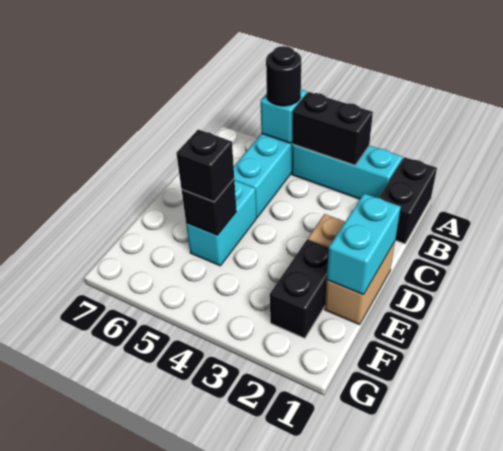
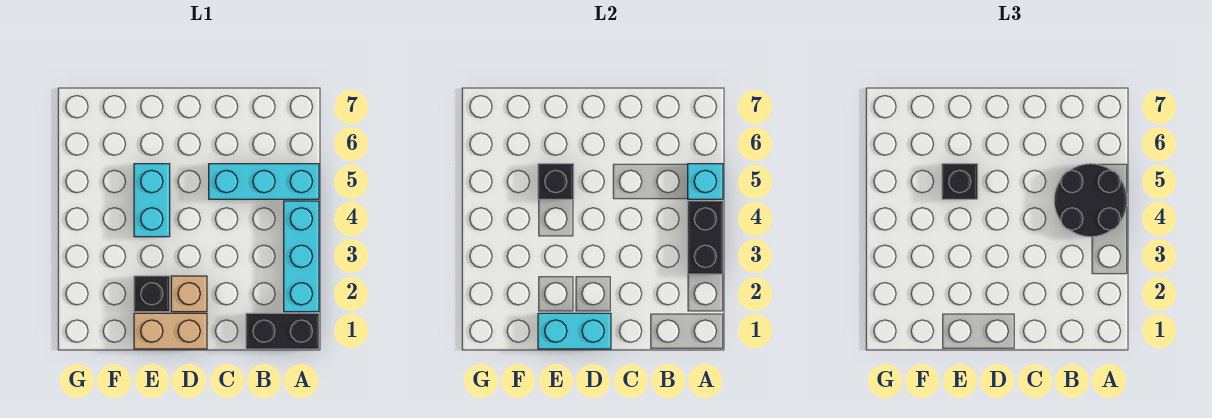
black round brick A5 level 3 -> black round brick A4:B5 level 3
cyan brick D5:E5 level 1 -> cyan brick E4:E5 level 1
black brick E2:F2 level 1 -> black brick E2 level 1

